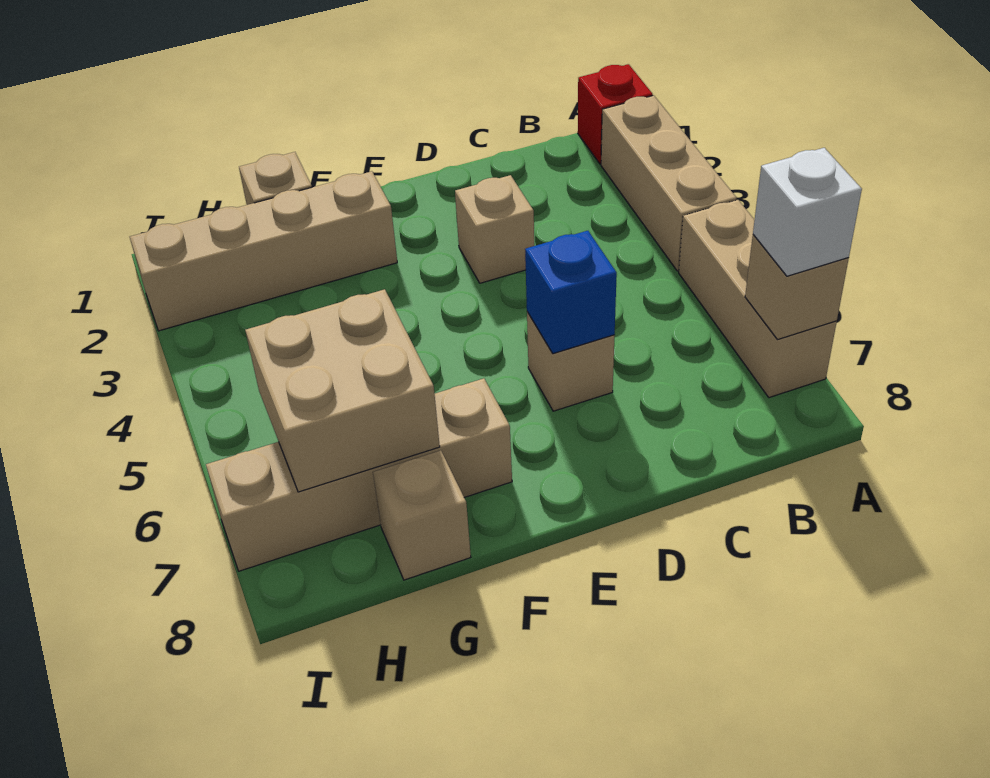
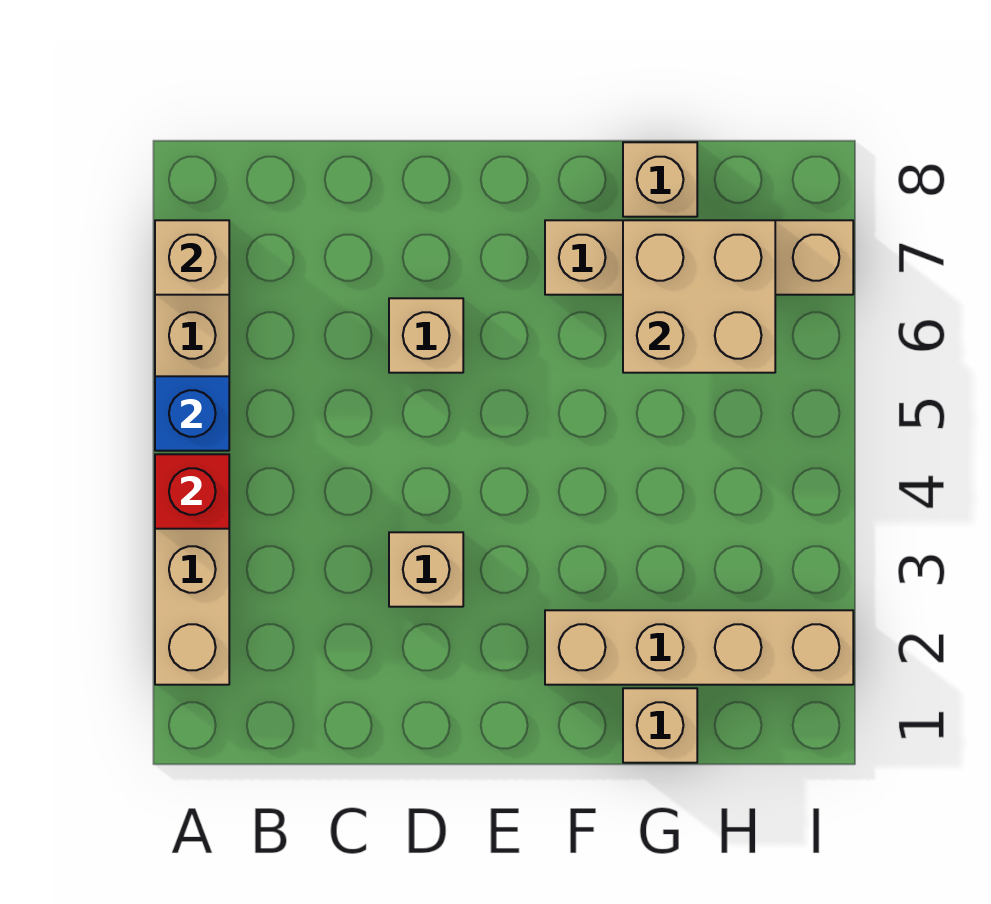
red brick A1 level 1 -> red brick A4 level 2
white brick A7 level 3 -> none
blue brick D6 level 2 -> blue brick A5 level 2

